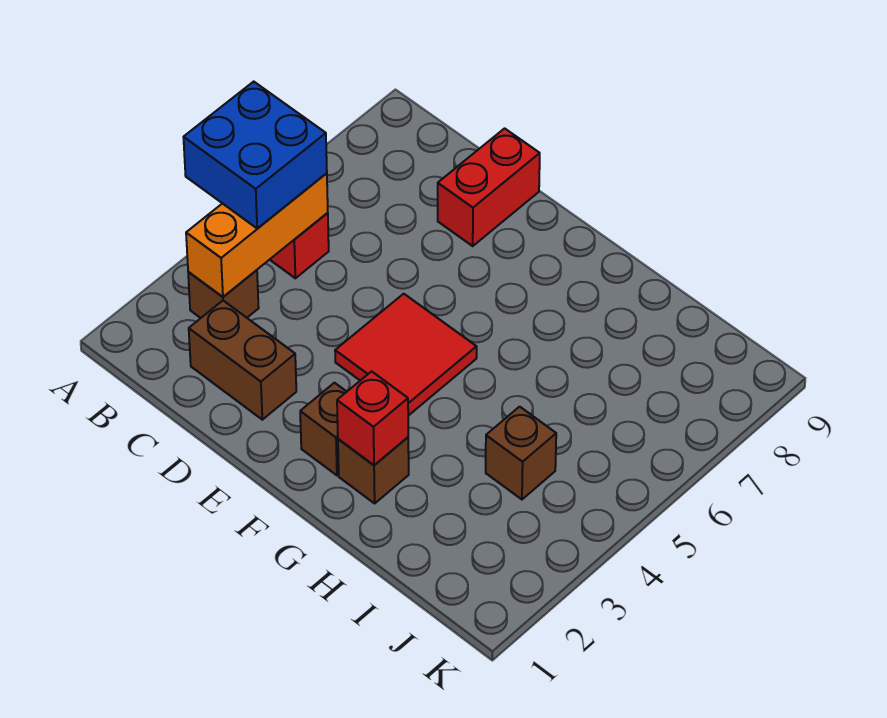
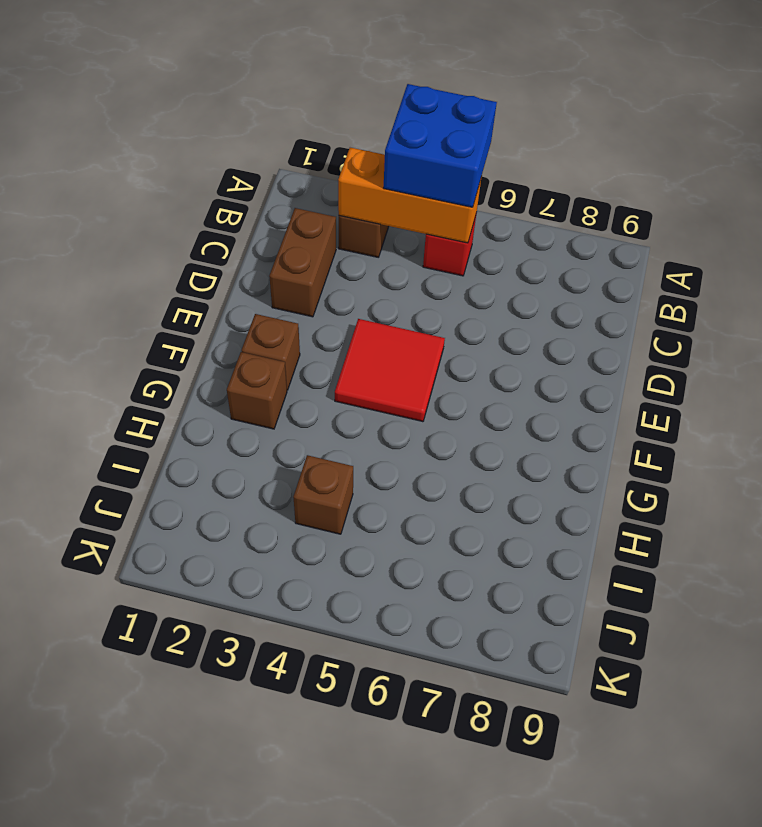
red brick D8:D9 level 1 -> none
red brick G2 level 2 -> none

